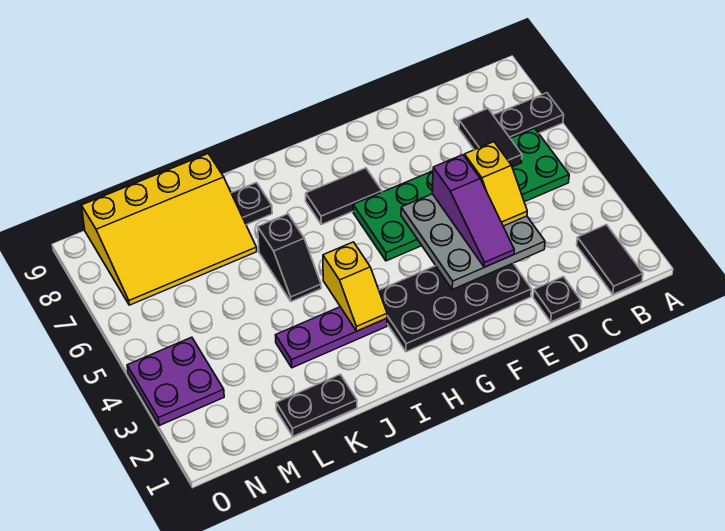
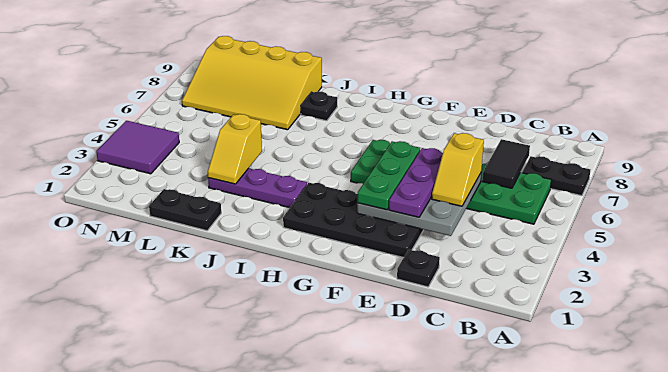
black tile B1:B2 level 1 -> none
purple slope E3:E5 level 3 top 5 -> purple plate E3:E5 level 3
none -> green plate F3:F5 level 3
black tile G7:H7 level 1 -> none
yellow slope I3:I4 level 2 top 4 -> yellow slope K3:K4 level 2 top 4
black slope J5:J6 level 1 top 6 -> none
purple plate N3:O4 level 1 -> purple tile N3:O4 level 1

